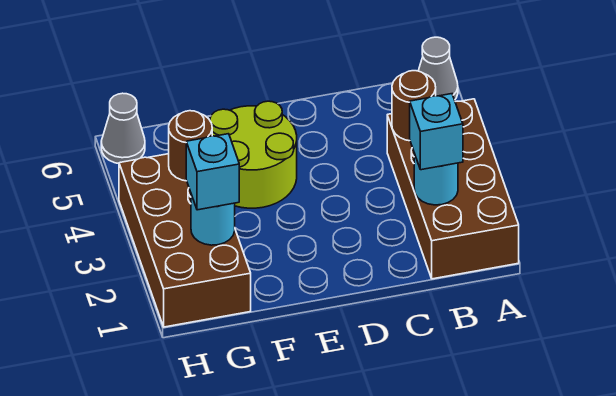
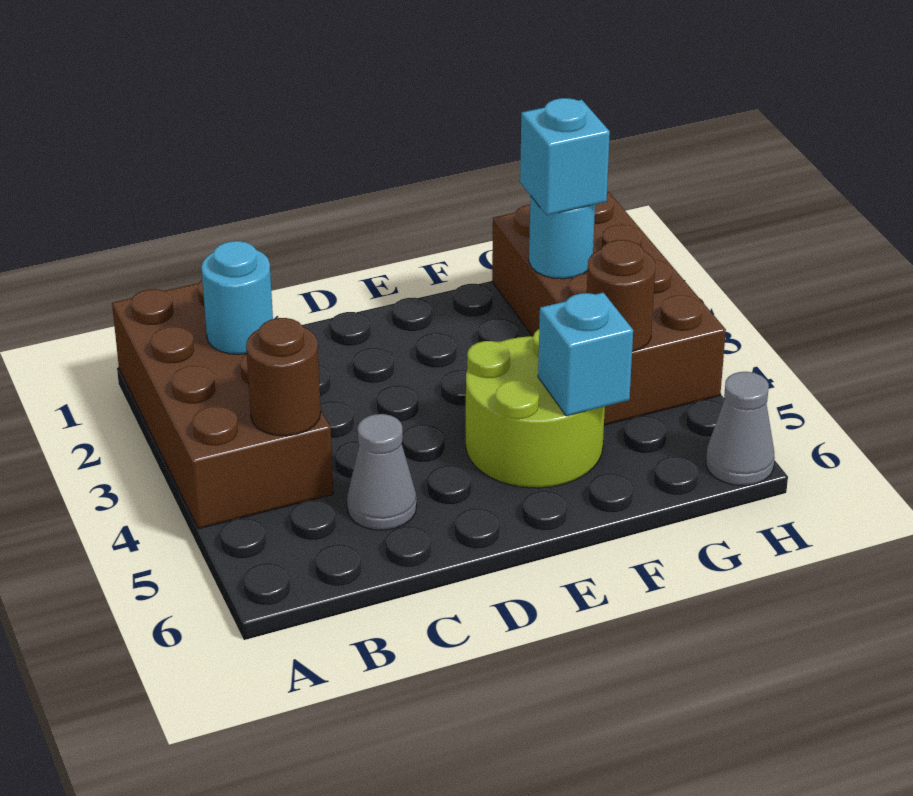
grey cone A6 level 1 -> grey cone C5 level 1
cyan brick B2 level 3 -> cyan brick F5 level 2

